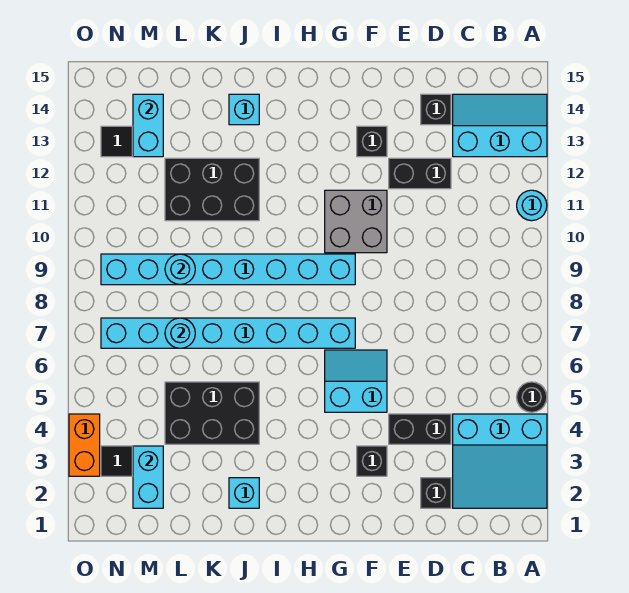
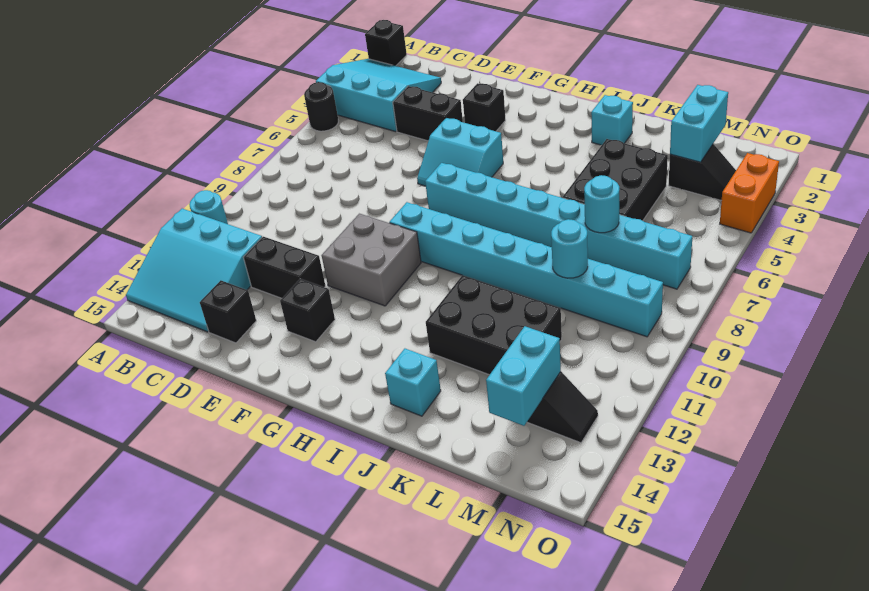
cyan slope A13:C14 level 1 top 13 -> cyan slope A12:C14 level 1 top 12
black brick D2 level 1 -> black brick A1 level 1
black brick J4:L5 level 1 -> black brick K4:L6 level 1

